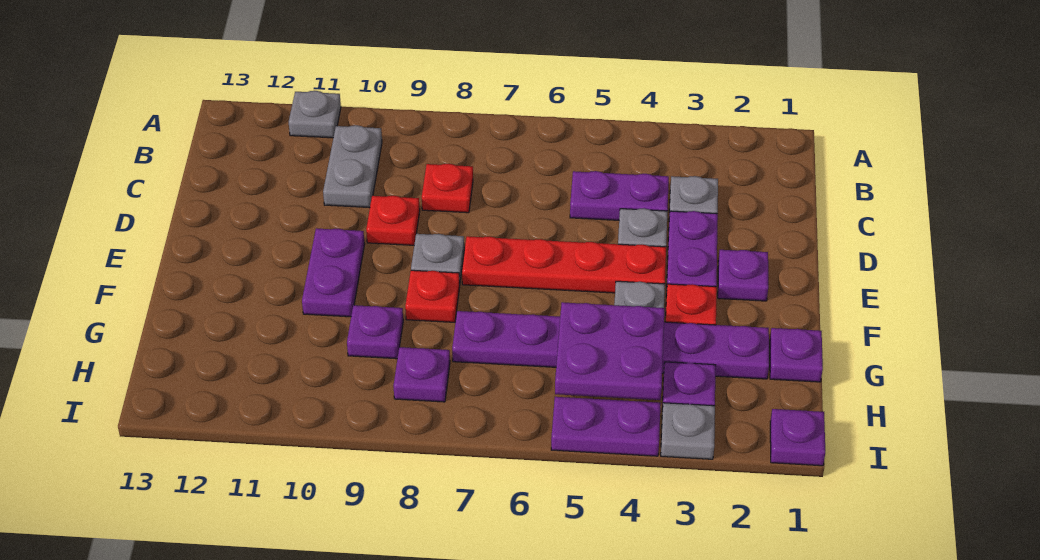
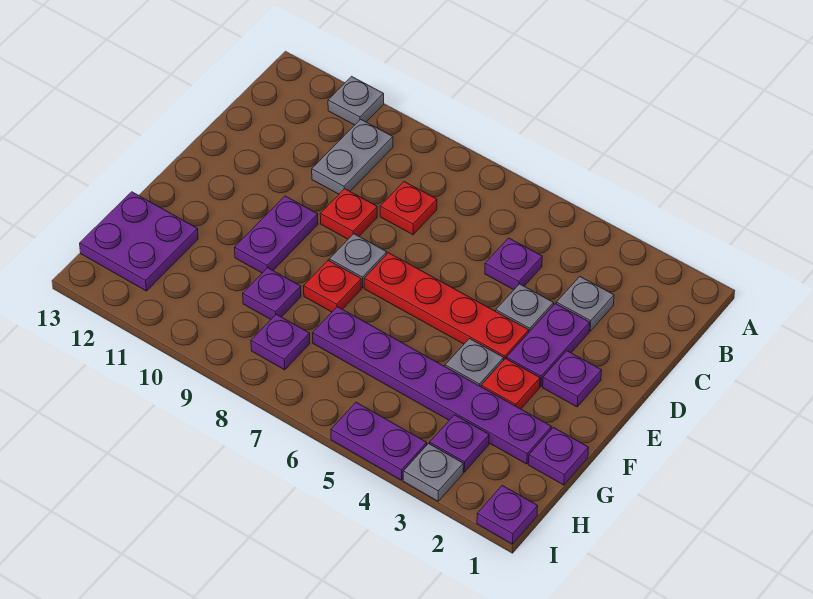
purple plate C4:C5 level 1 -> purple plate C5 level 1
purple plate G4:H5 level 2 -> purple plate G12:H13 level 1

